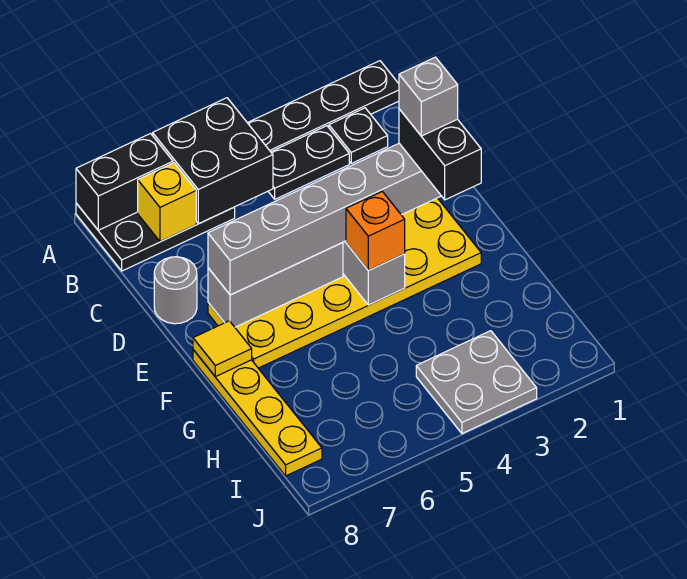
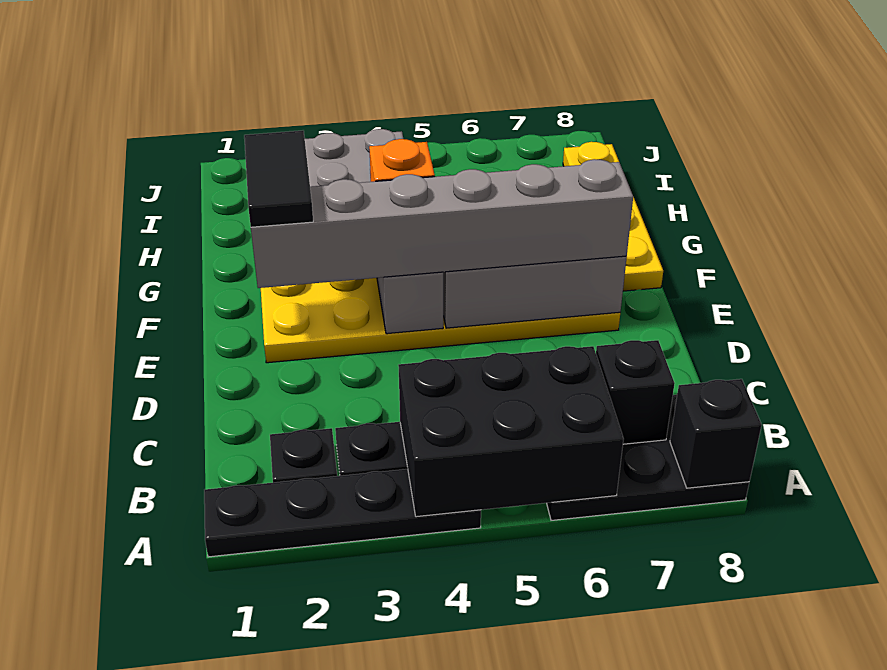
black brick A5:B6 level 2 -> black brick A4:B6 level 2
black brick A7:A8 level 2 -> black brick A8 level 2
yellow brick B7 level 2 -> black brick B7 level 2
grey round brick D8 level 1 -> none
black brick E2:F2 level 4 -> black tile E2:F2 level 4
grey brick E2 level 5 -> none
yellow tile F8 level 2 -> none

